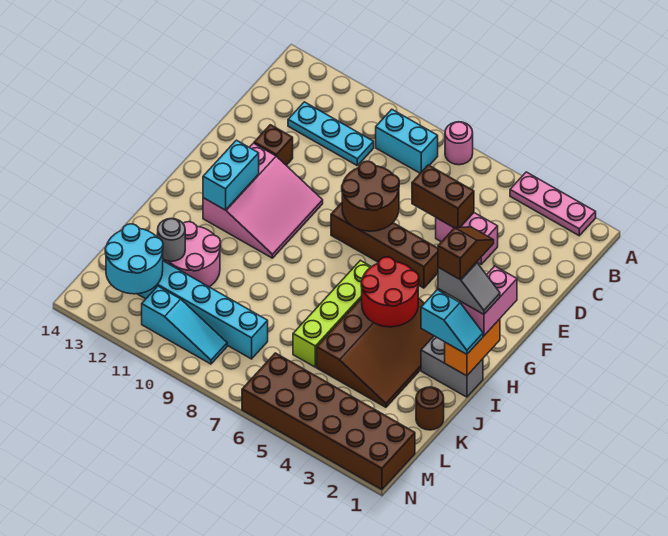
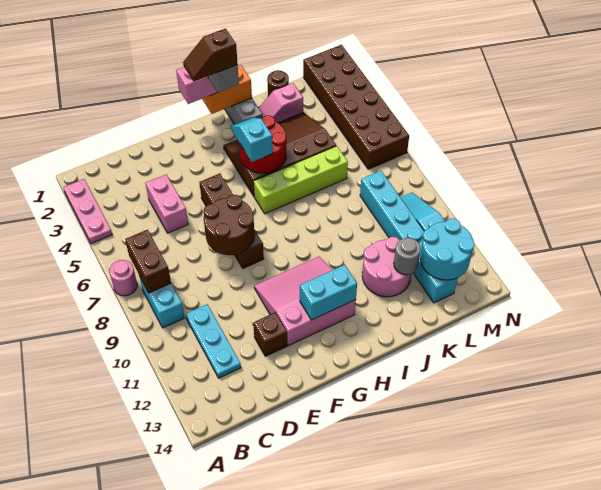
brown brick D5:D6 level 2 -> brown brick B7:B8 level 2
cyan slope I1:I2 level 3 top 2 -> cyan slope H4:H5 level 3 top 5
none -> pink slope J2:K2 level 1 top K

